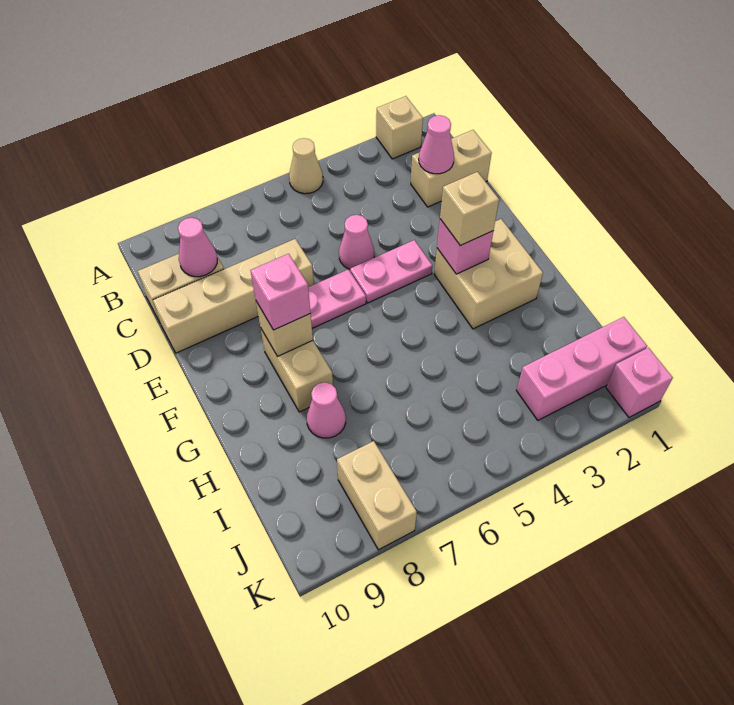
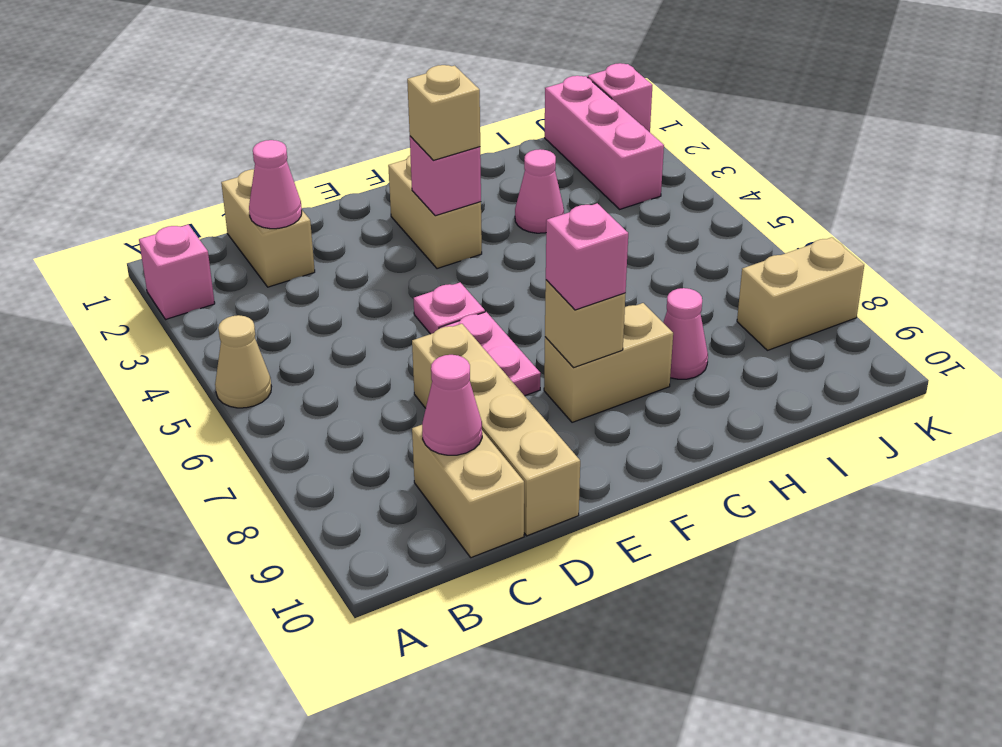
tan brick A2 level 1 -> pink brick A2 level 1
pink cone D5 level 1 -> pink cone H3 level 1
pink plate E4:E5 level 1 -> pink plate E5 level 1
tan brick F2:G3 level 1 -> tan brick F2:F3 level 1

